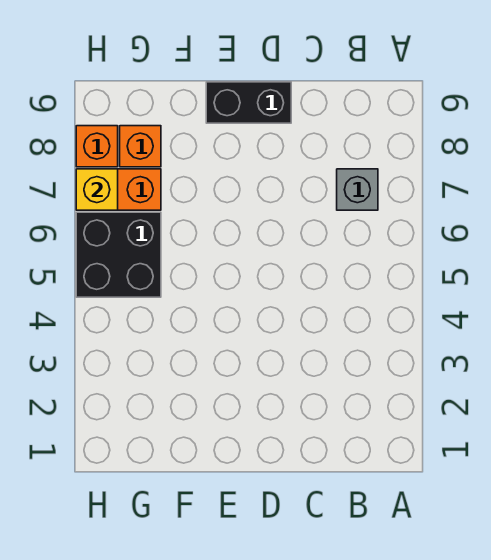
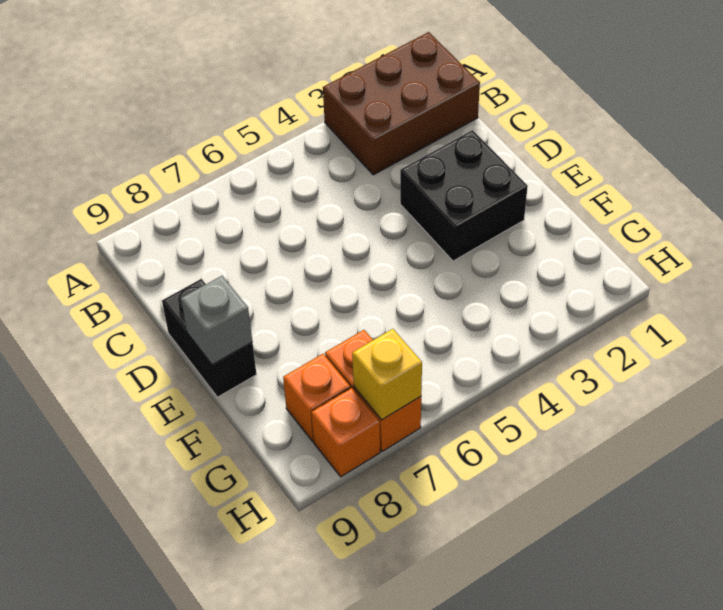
none -> brown brick A1:B3 level 1
grey brick B7 level 1 -> grey brick E9 level 2
black brick G5:H6 level 1 -> black brick D2:E3 level 1

